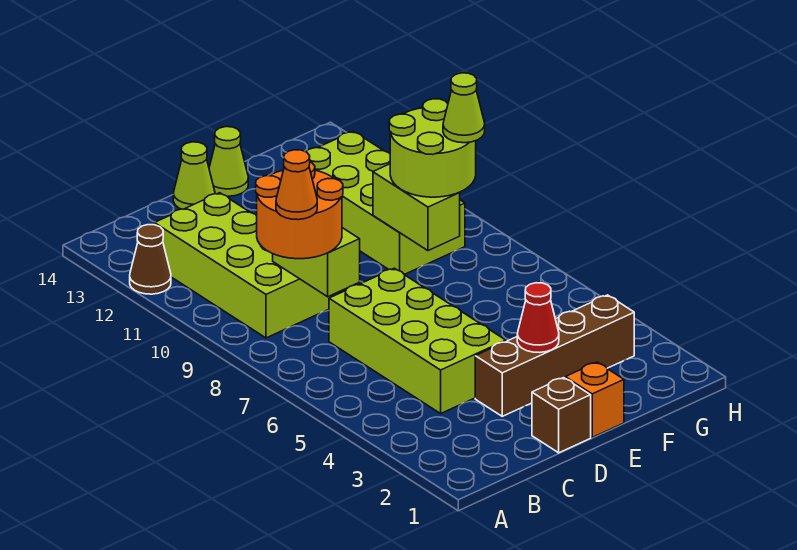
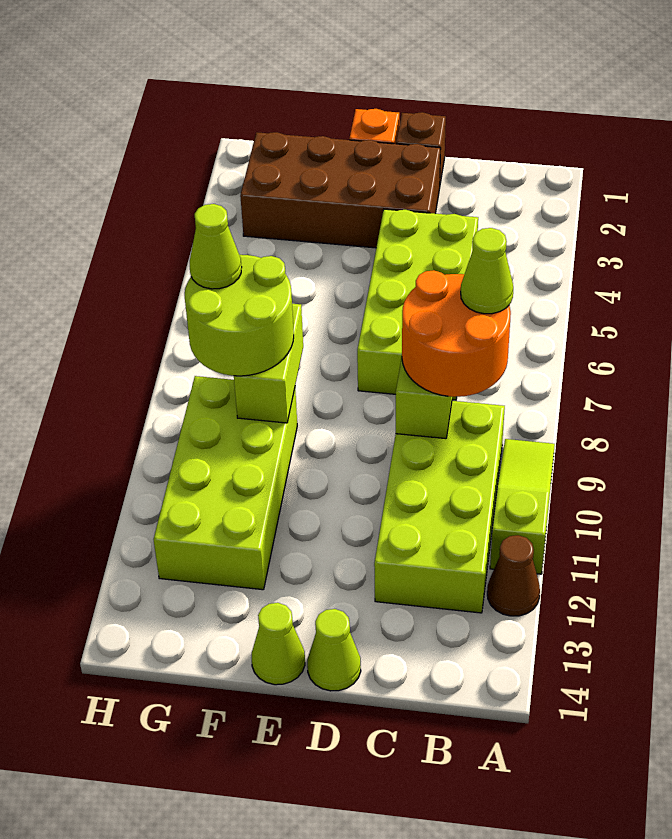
none -> lime slope A9:A11 level 1 top 11
orange cone B8 level 4 -> lime cone B8 level 4
brown brick D3:G3 level 1 -> brown brick D2:G3 level 1
red cone E3 level 2 -> none

